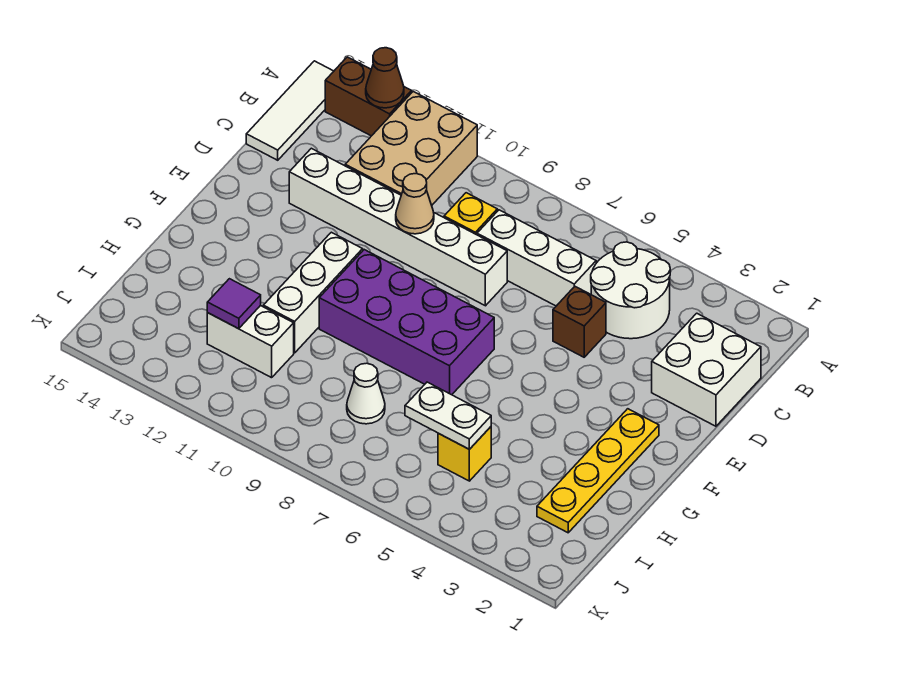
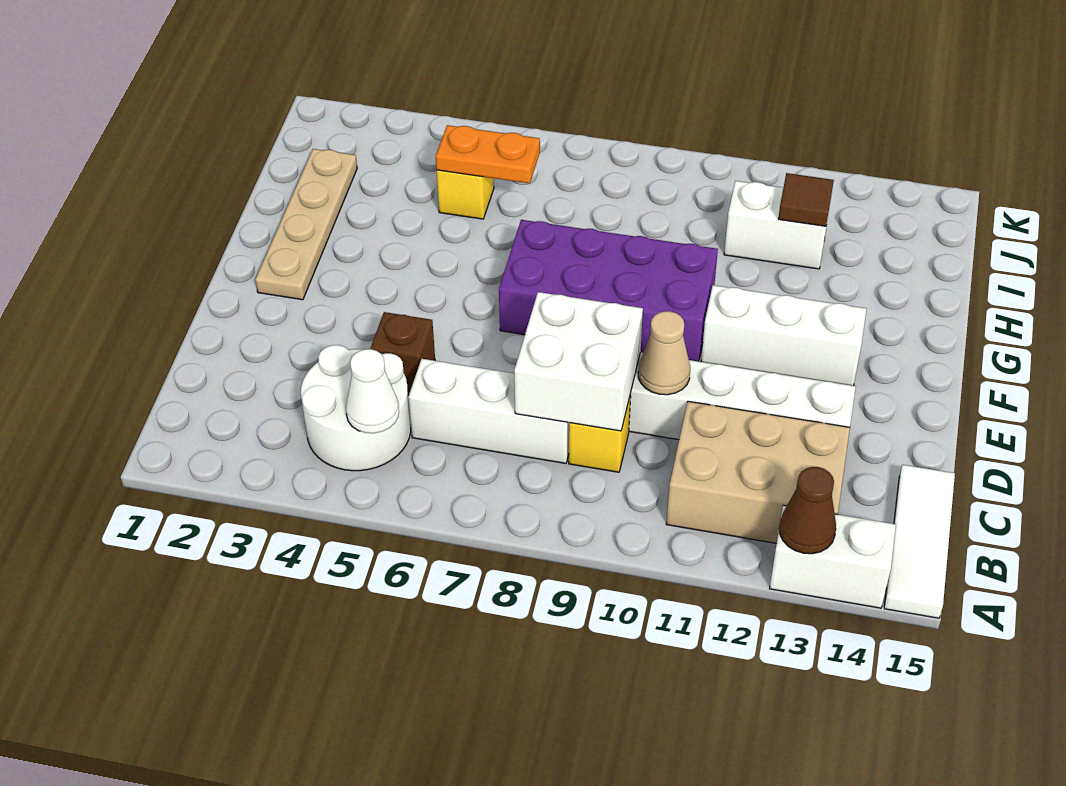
tan brick A11:C12 level 1 -> tan brick B11:C13 level 1
brown brick A13:A14 level 1 -> white brick A13:A14 level 1
white brick C1:D2 level 1 -> white brick C8:D9 level 2
yellow plate F2:I2 level 1 -> tan plate F2:I2 level 1
white brick F11:H11 level 1 -> white brick F11:F13 level 1
white plate I5:I6 level 2 -> orange plate I5:I6 level 2
white cone I8 level 1 -> white cone B5 level 2
purple tile I12 level 2 -> brown tile I12 level 2

